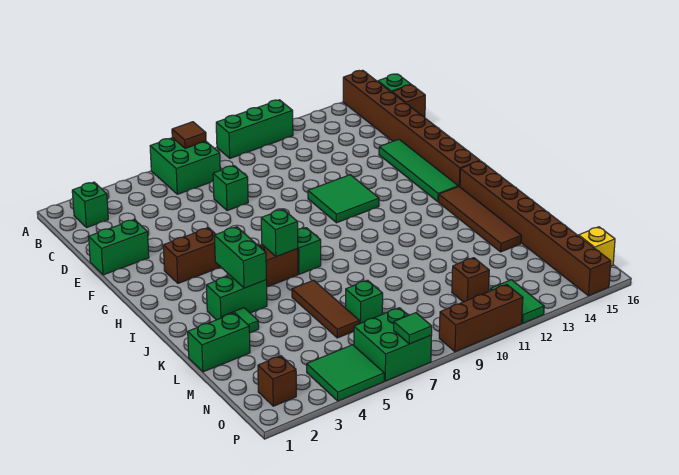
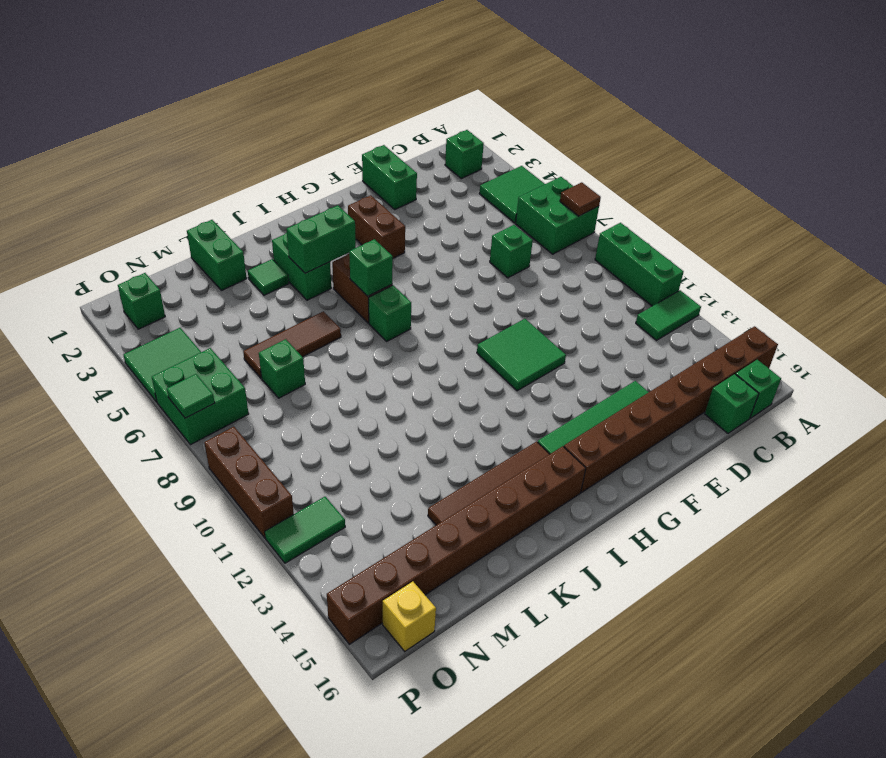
none -> green tile A4:B5 level 1
none -> green tile A12:B12 level 1
brown brick C16 level 1 -> green brick C16 level 1
brown brick N11 level 1 -> none
brown brick O2 level 1 -> green brick O2 level 1

